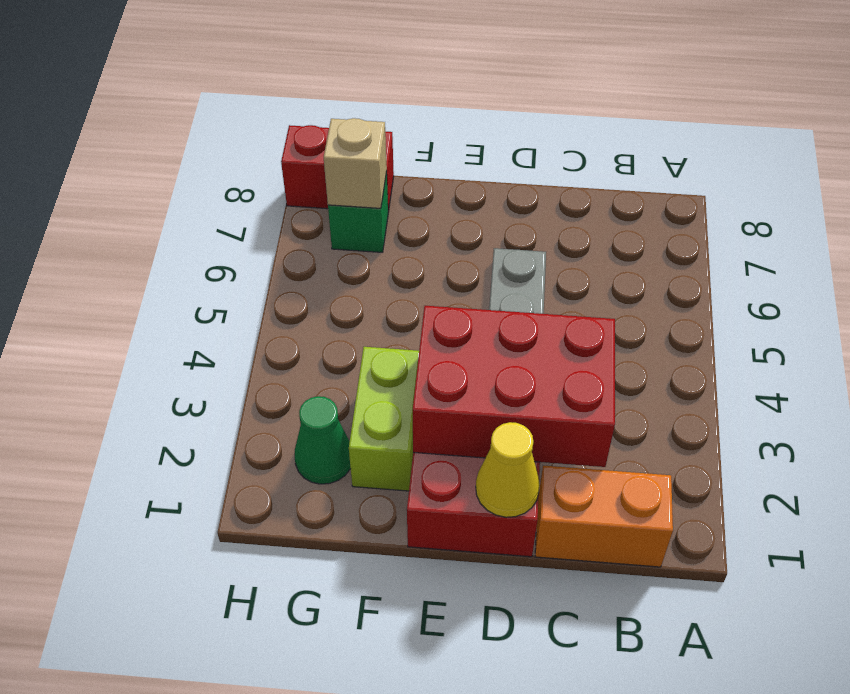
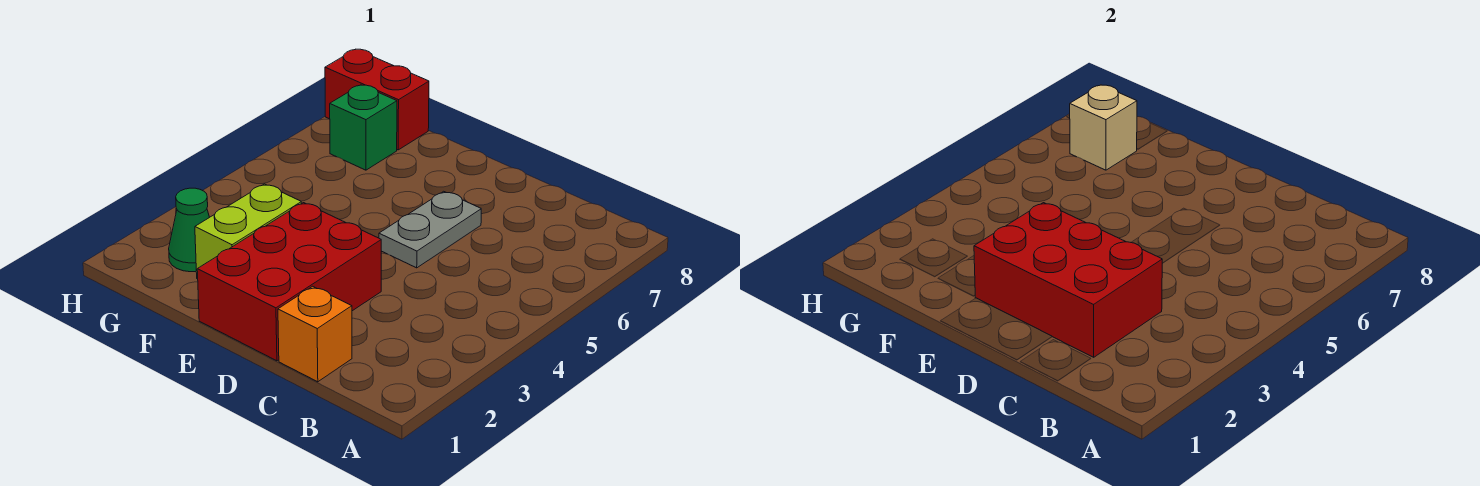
orange brick B1:C1 level 1 -> orange brick C1 level 1
yellow cone D1 level 2 -> none

